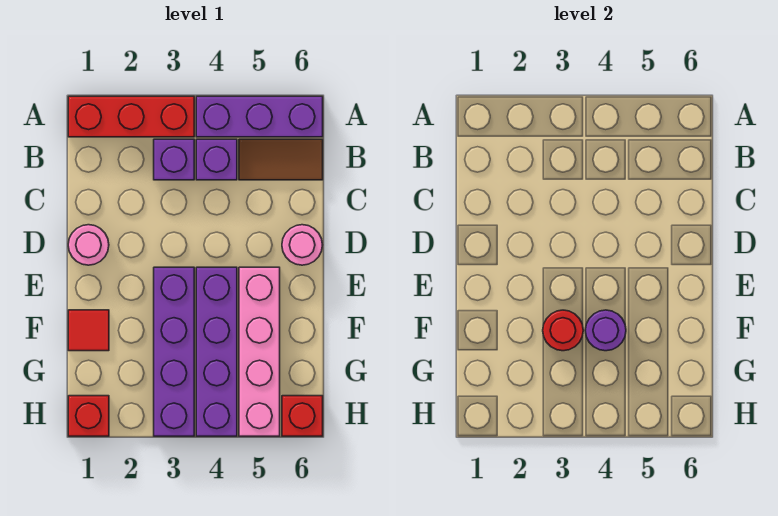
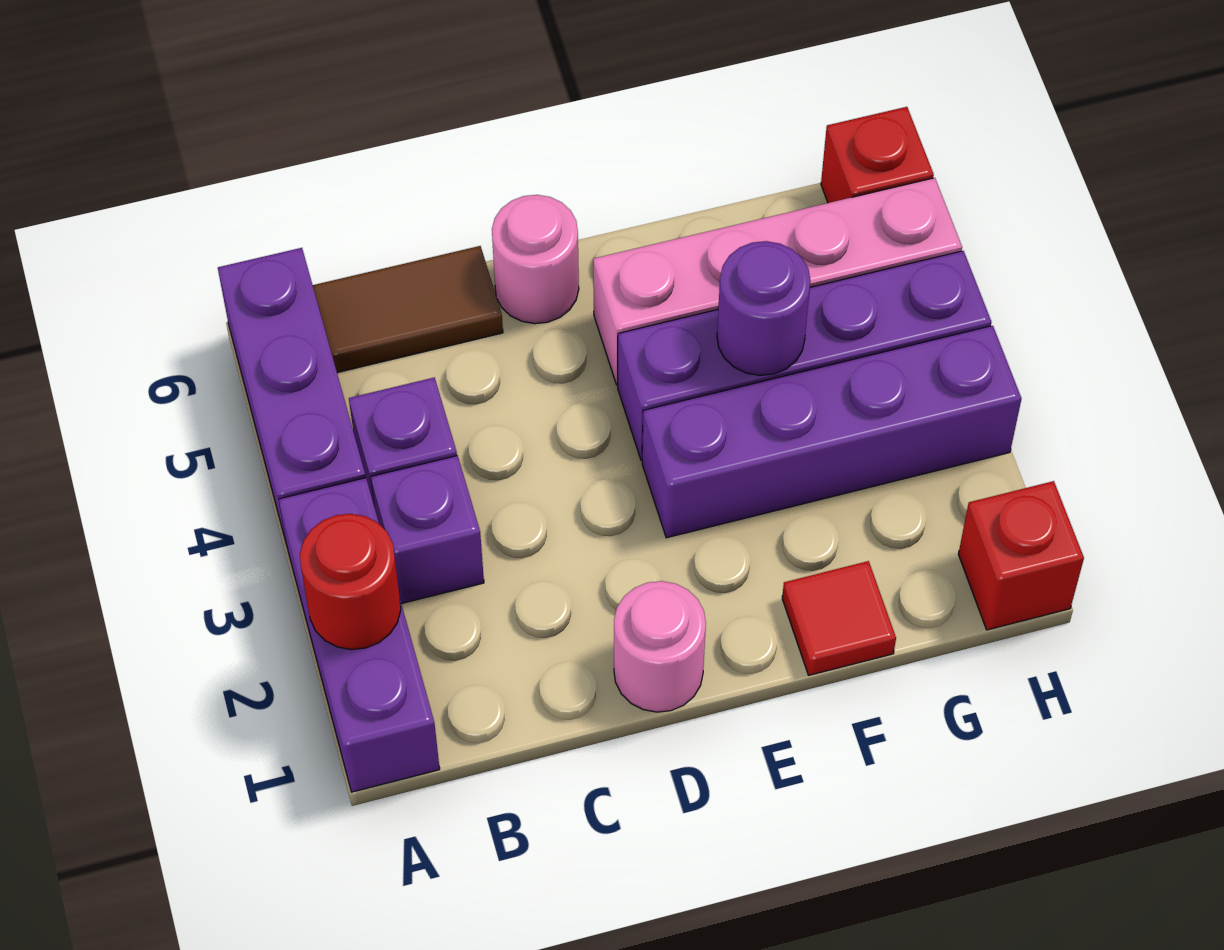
red brick A1:A3 level 1 -> purple brick A1:A3 level 1
brown tile B5:B6 level 1 -> brown tile B6:C6 level 1
red round brick F3 level 2 -> red round brick A2 level 2

